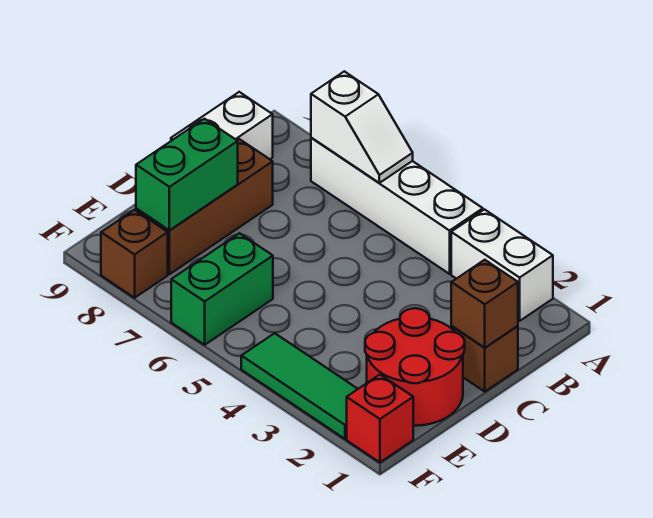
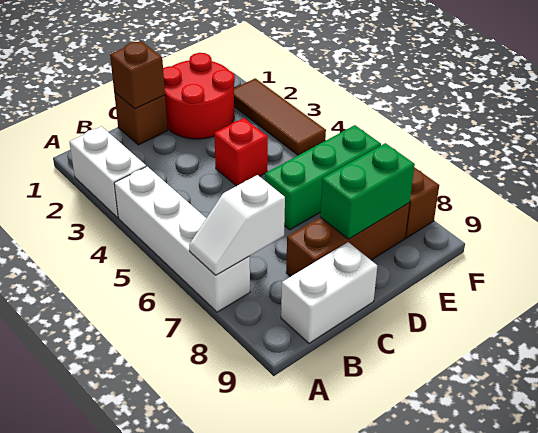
white slope A6:A7 level 2 top 7 -> white slope A7:B7 level 2 top B
green brick E6:F6 level 1 -> green brick D6:F6 level 1
red brick F1 level 1 -> red brick D4 level 1
green tile F2:F4 level 1 -> brown tile F2:F4 level 1

